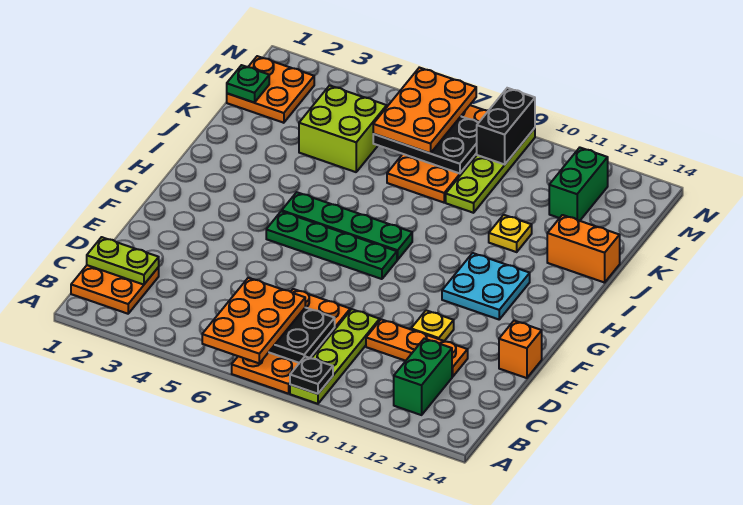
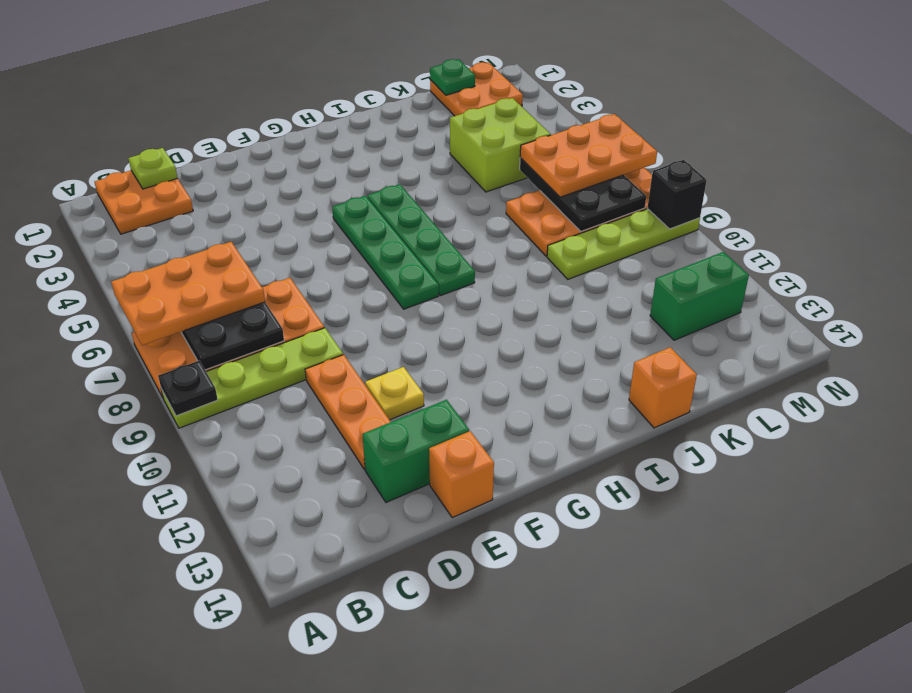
green brick B12:C12 level 1 -> green brick D13:E13 level 1
lime plate C1:C2 level 2 -> lime plate C1 level 2
cyan plate G11:H12 level 1 -> none
yellow plate J11 level 1 -> none
orange brick J13:J14 level 1 -> orange brick J14 level 1
black brick M9:N9 level 2 -> black brick N9 level 2

